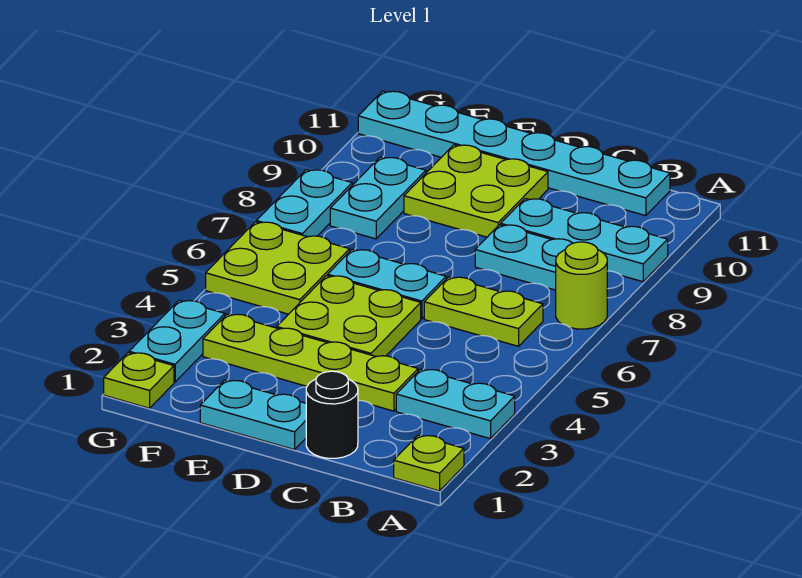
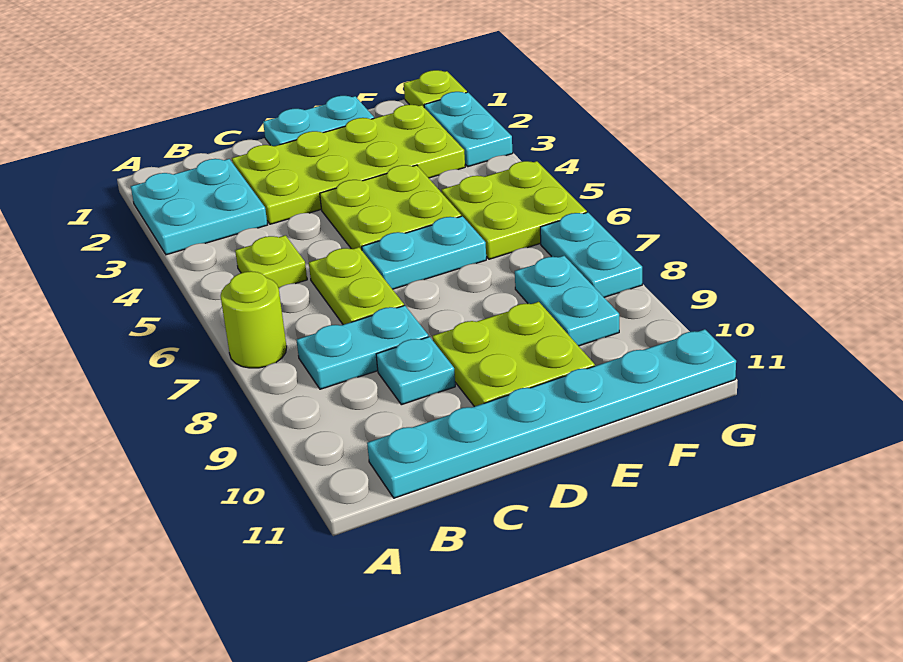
lime plate A1 level 1 -> lime plate B5 level 1
cyan plate A3:B3 level 1 -> cyan plate A2:B3 level 1
cyan plate A9:C9 level 1 -> cyan plate C9 level 1
lime plate B6:C6 level 1 -> lime plate C6:C7 level 1
black round brick C1 level 1 -> none
lime plate C3:F3 level 1 -> lime plate C2:F3 level 1

